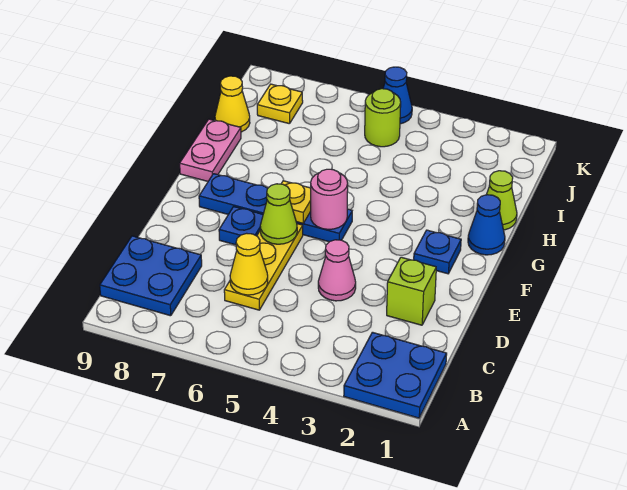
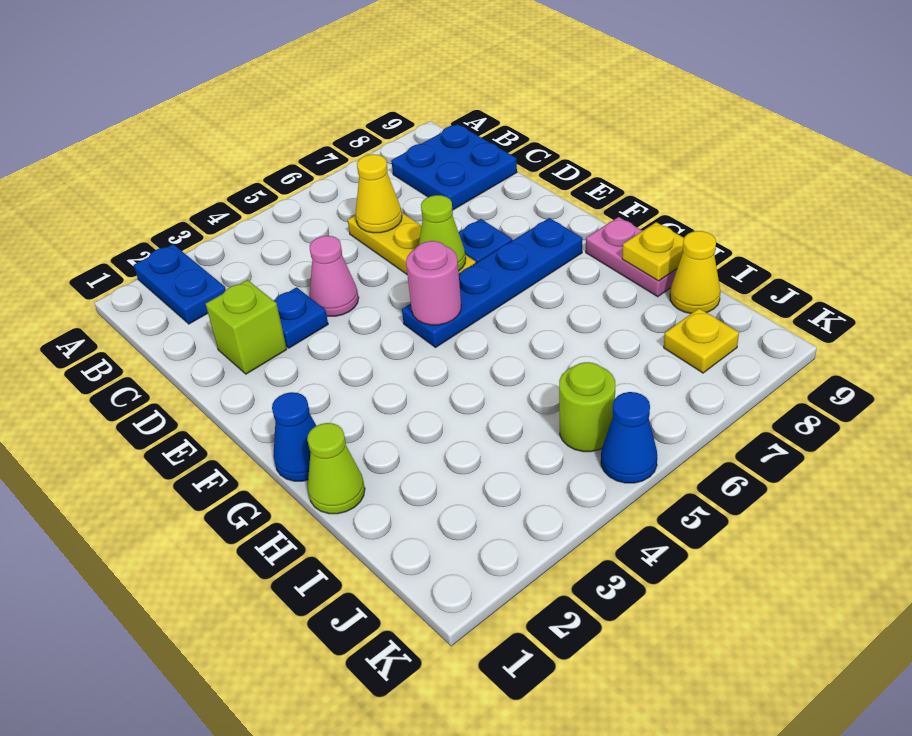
blue plate A1:B2 level 1 -> blue plate A2:B2 level 1
blue plate F2 level 1 -> blue plate D3 level 1
yellow plate F6 level 2 -> yellow plate H9 level 2

